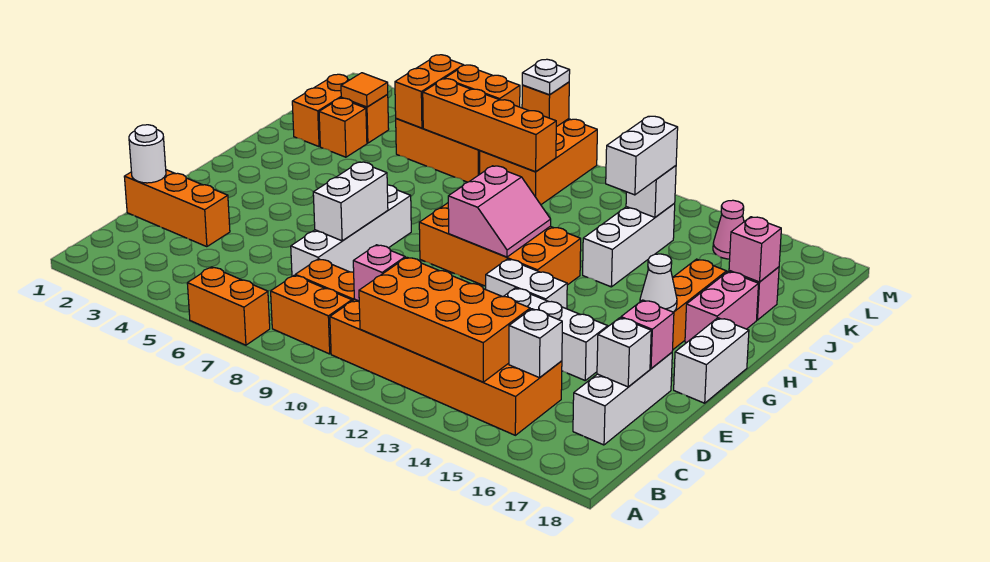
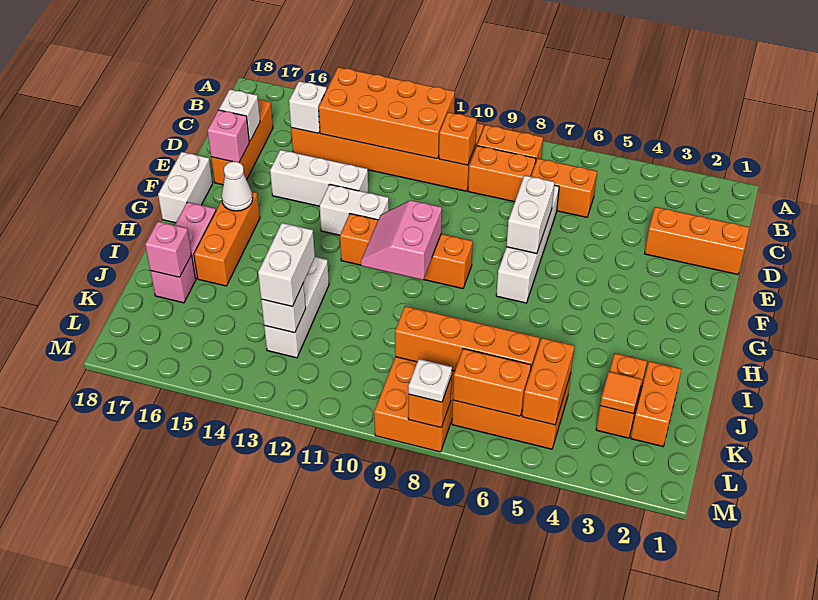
orange brick A6:A7 level 1 -> orange brick C6:C7 level 1
pink brick C10 level 2 -> orange brick C10 level 2
white brick C17:E17 level 1 -> orange brick C17:E17 level 1
white round brick D1 level 2 -> none
orange brick G9:H12 level 1 -> orange brick G9:G12 level 1
pink cone L15 level 1 -> none

